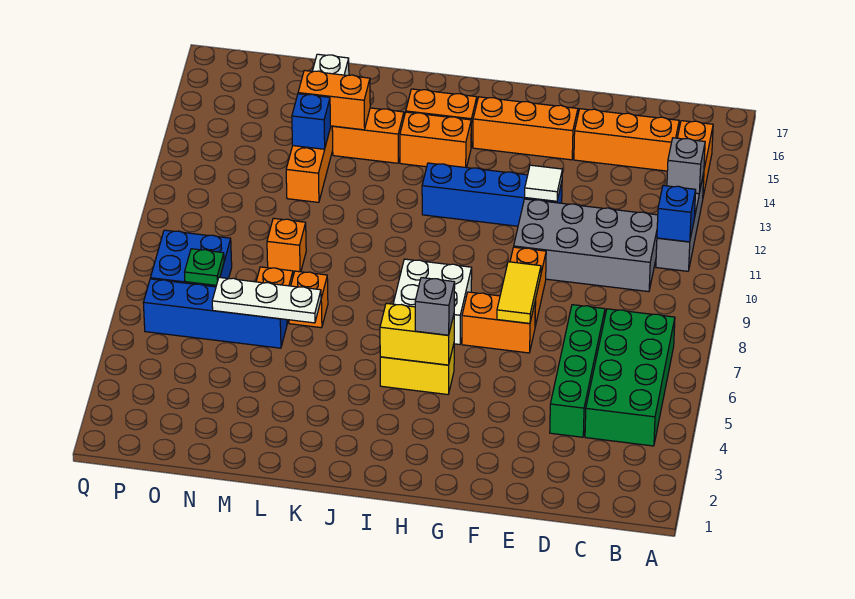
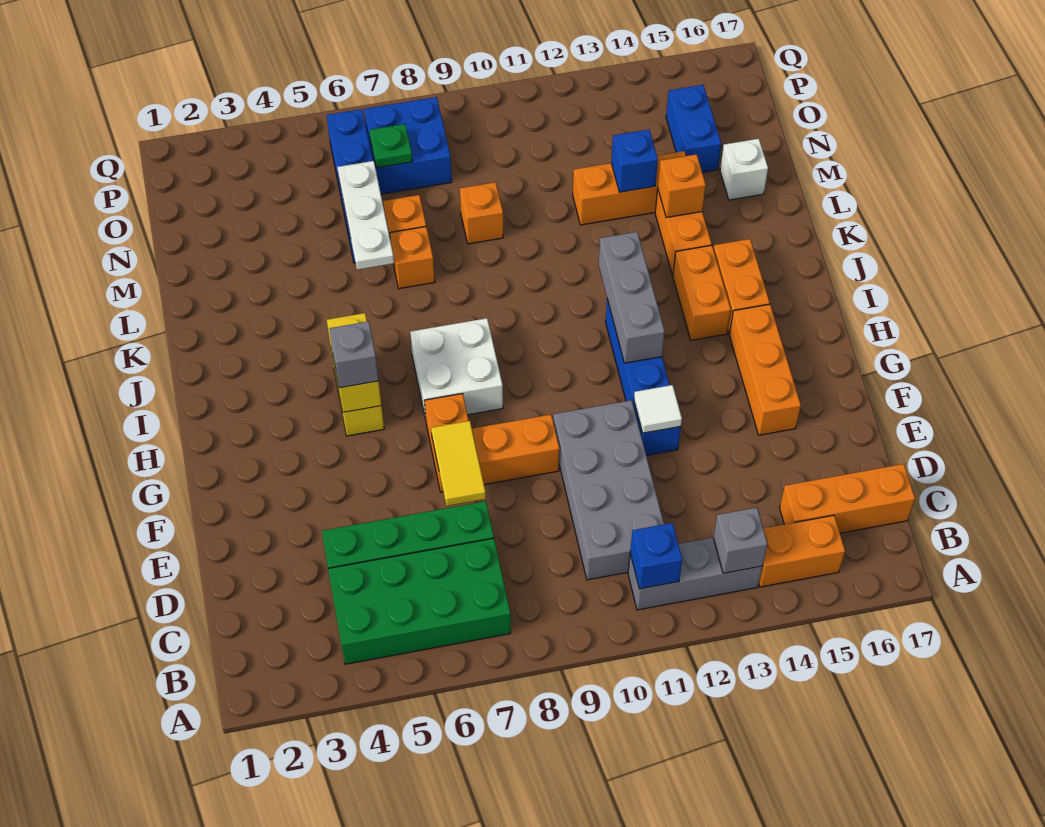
orange brick C15:E15 level 1 -> orange brick C15:C17 level 1
yellow tile F7:F8 level 2 -> yellow tile E7:F7 level 2
none -> grey brick H12:J12 level 2
orange brick L14:M14 level 2 -> orange brick L14 level 2
none -> blue brick N15:O15 level 1

